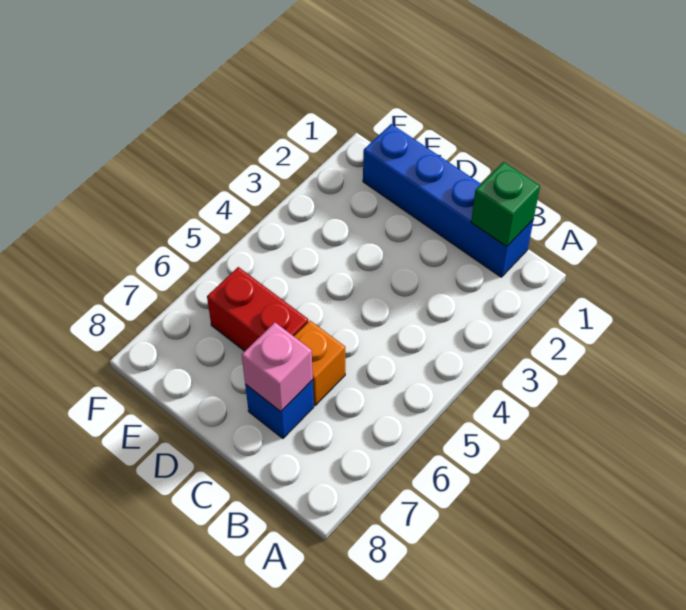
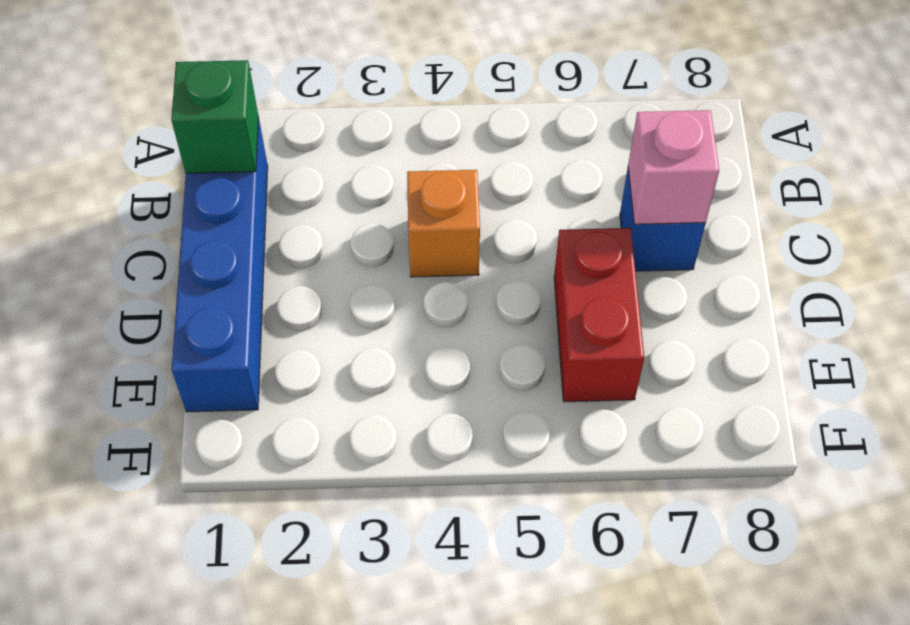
orange brick C6 level 1 -> orange brick C4 level 1

